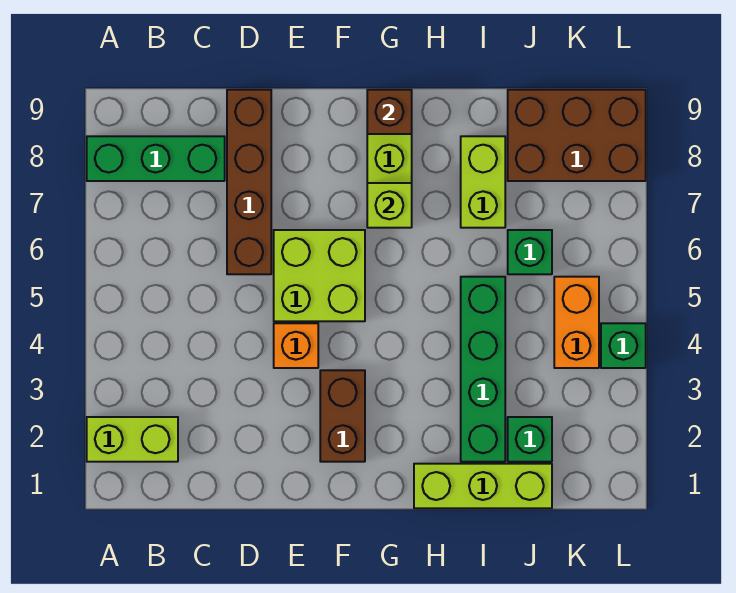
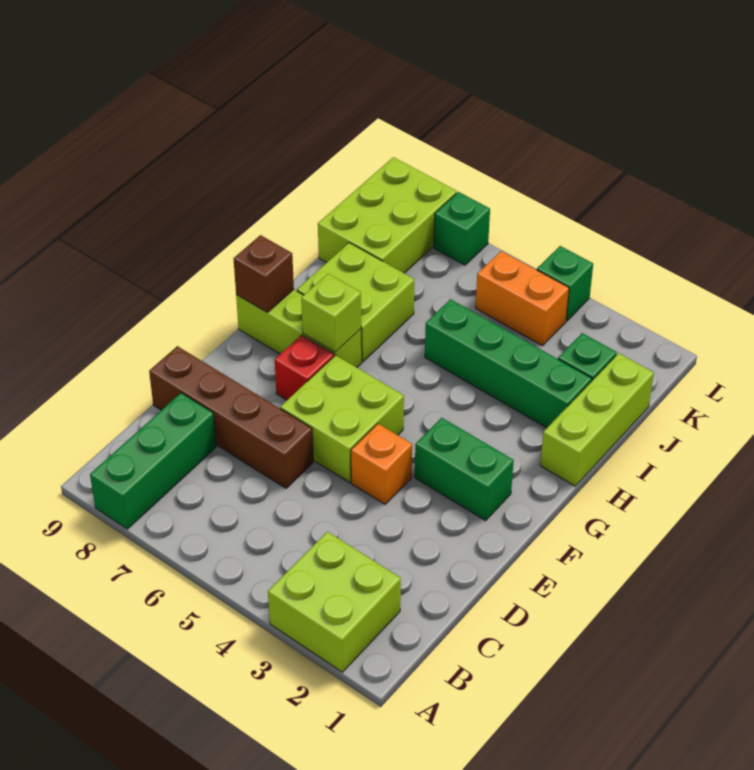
lime brick A2:B2 level 1 -> lime brick A2:B3 level 1
brown brick F2:F3 level 1 -> green brick F2:F3 level 1
none -> red brick F7 level 1
lime brick I7:I8 level 1 -> lime brick H7:I8 level 1
green brick J6 level 1 -> green brick L7 level 1
brown brick J8:L9 level 1 -> lime brick J8:L9 level 1

